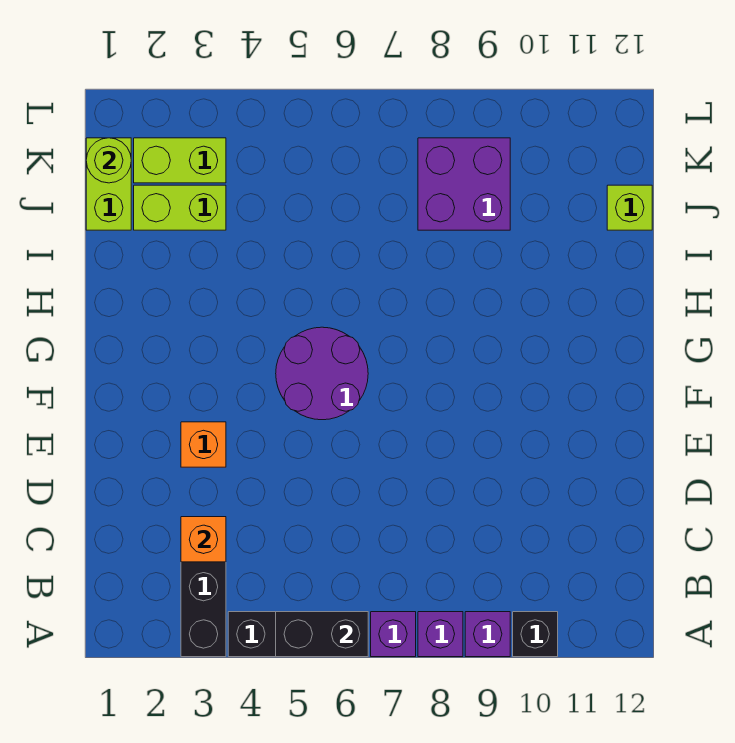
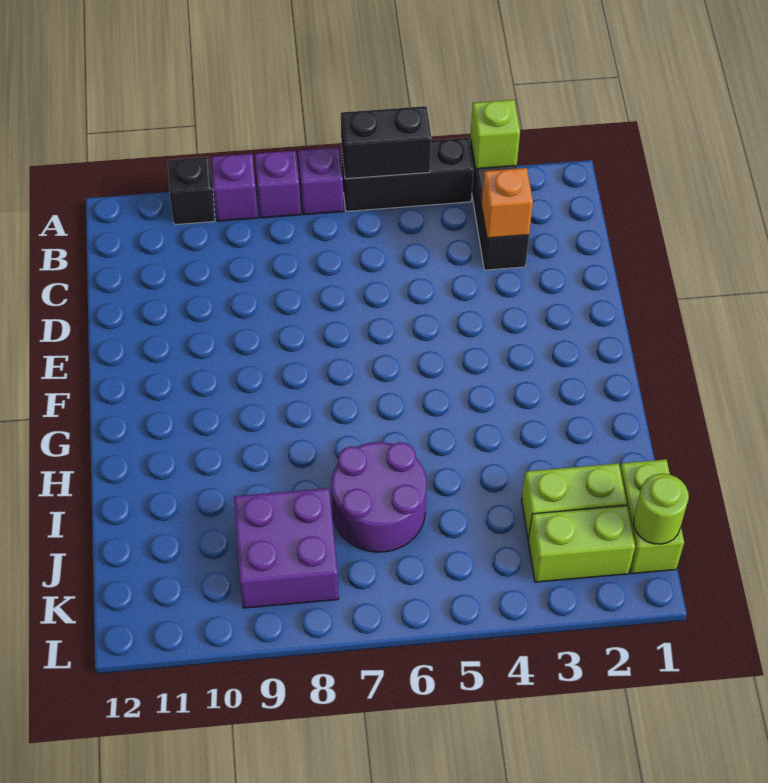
orange brick E3 level 1 -> none
purple round brick F5:G6 level 1 -> purple round brick I6:J7 level 1
lime brick J12 level 1 -> lime brick A3 level 2

